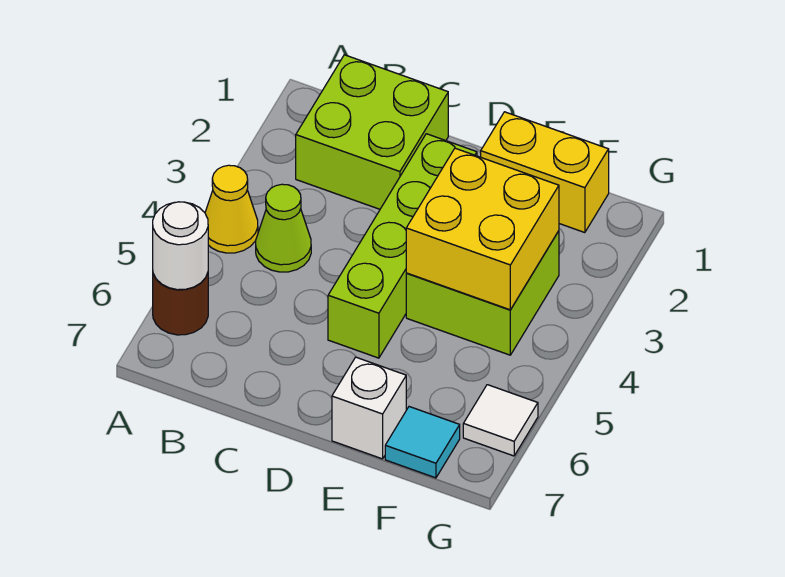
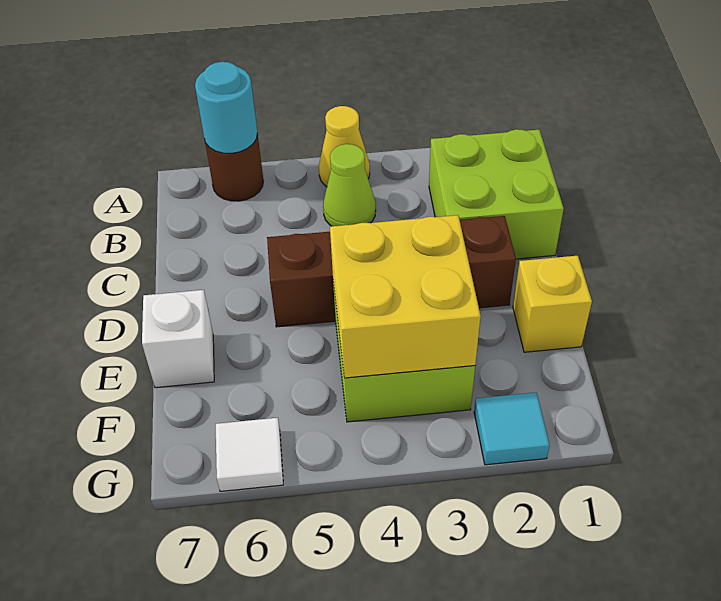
white round brick A6 level 2 -> cyan round brick A6 level 2
lime brick D2:D5 level 1 -> brown brick D2:D5 level 1
yellow brick E1:F1 level 1 -> yellow brick E1 level 1
cyan tile F7 level 1 -> cyan tile G2 level 1

